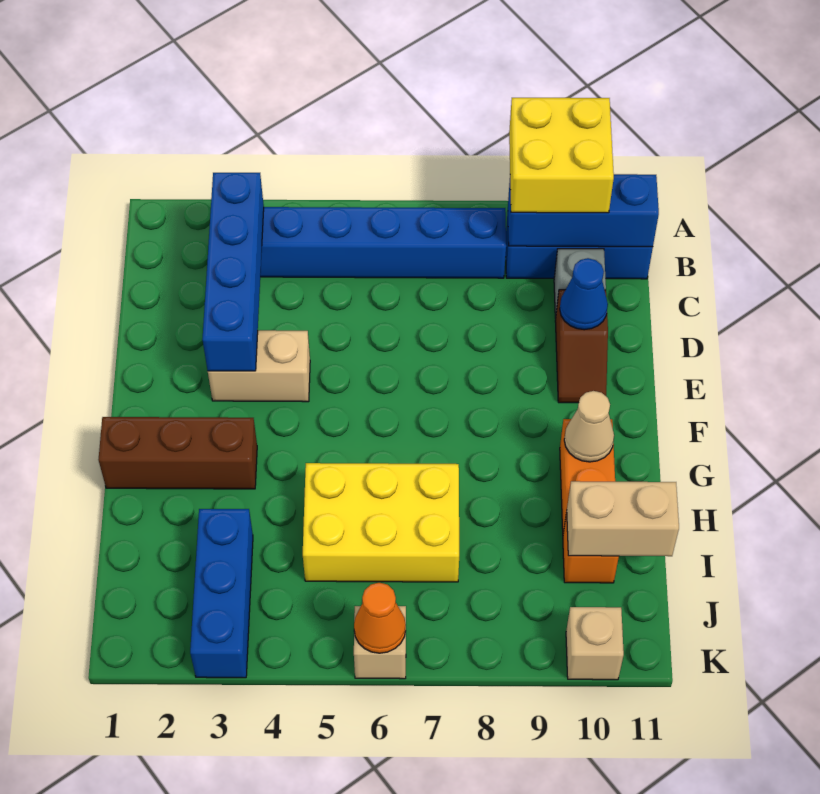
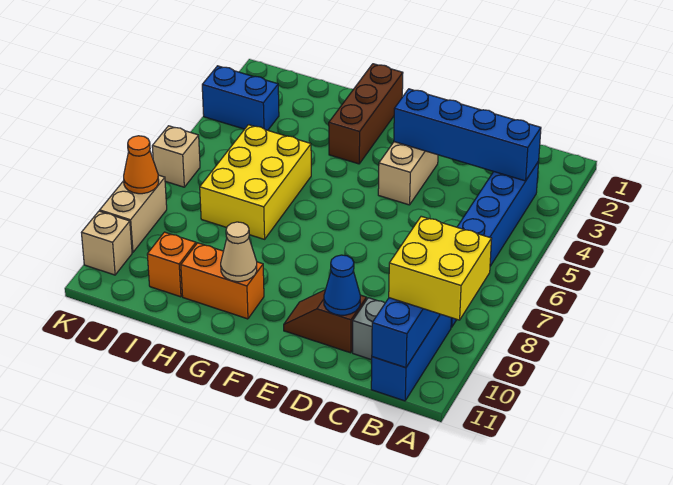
blue brick I3:K3 level 1 -> blue brick J3:K3 level 1
tan brick I10:I11 level 2 -> tan brick K8:K9 level 1
orange cone K6 level 2 -> orange cone K8 level 2

